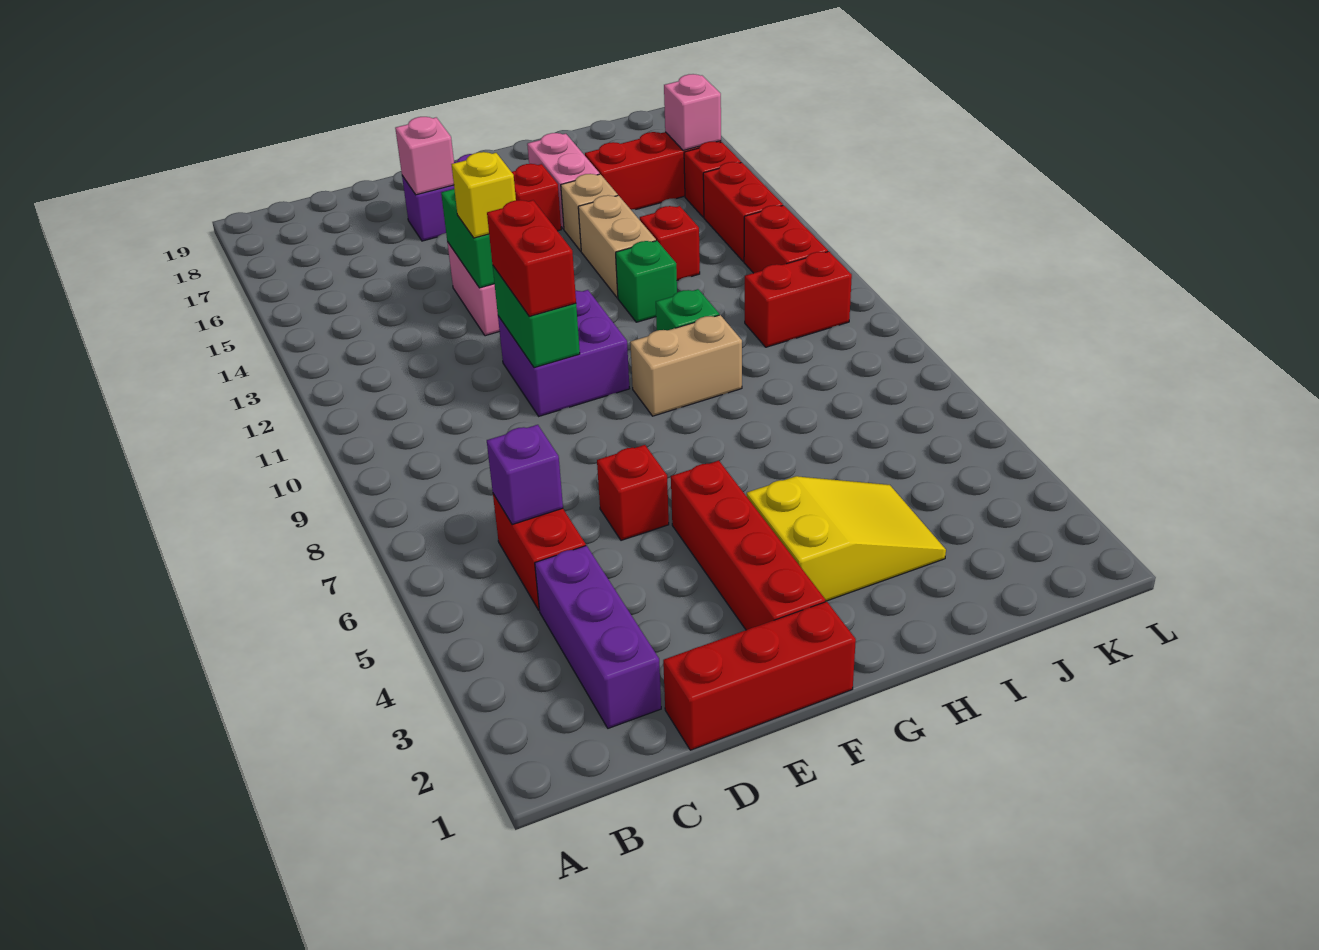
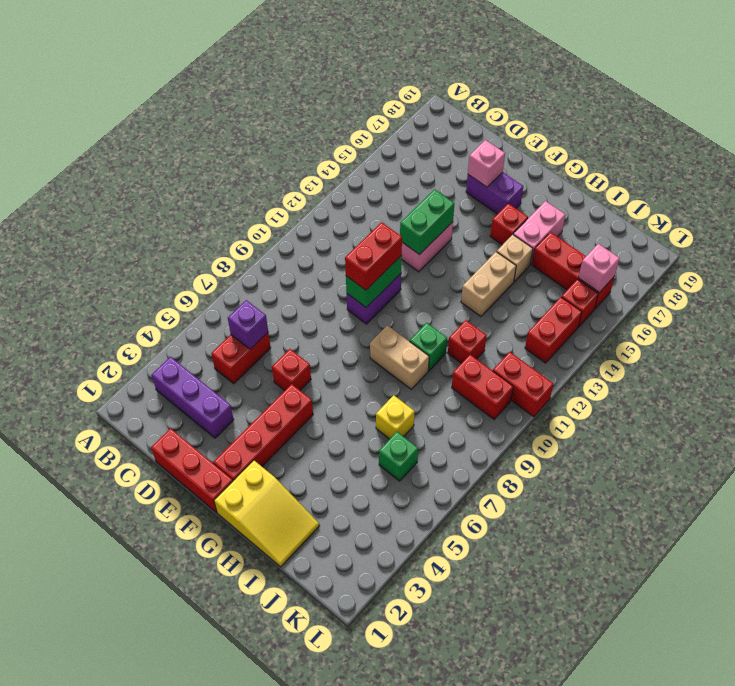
purple brick C2:C4 level 1 -> purple brick B3:D3 level 1
purple brick E10:F11 level 1 -> purple brick E10:E11 level 1
yellow brick E13 level 3 -> yellow brick I7 level 1
yellow slope G3:I4 level 1 top G -> yellow slope G1:I2 level 1 top G
green brick H12 level 1 -> green brick J6 level 1
red brick I13 level 1 -> red brick I11 level 1
red brick K11:K12 level 1 -> red brick K11:L11 level 1

